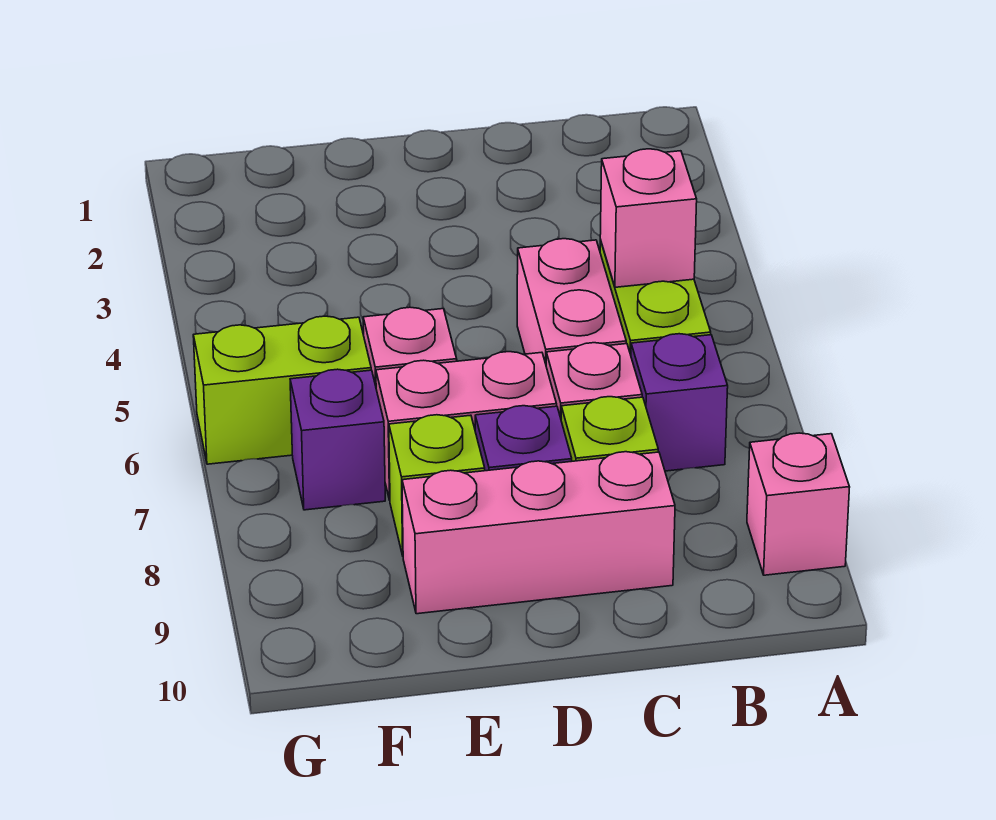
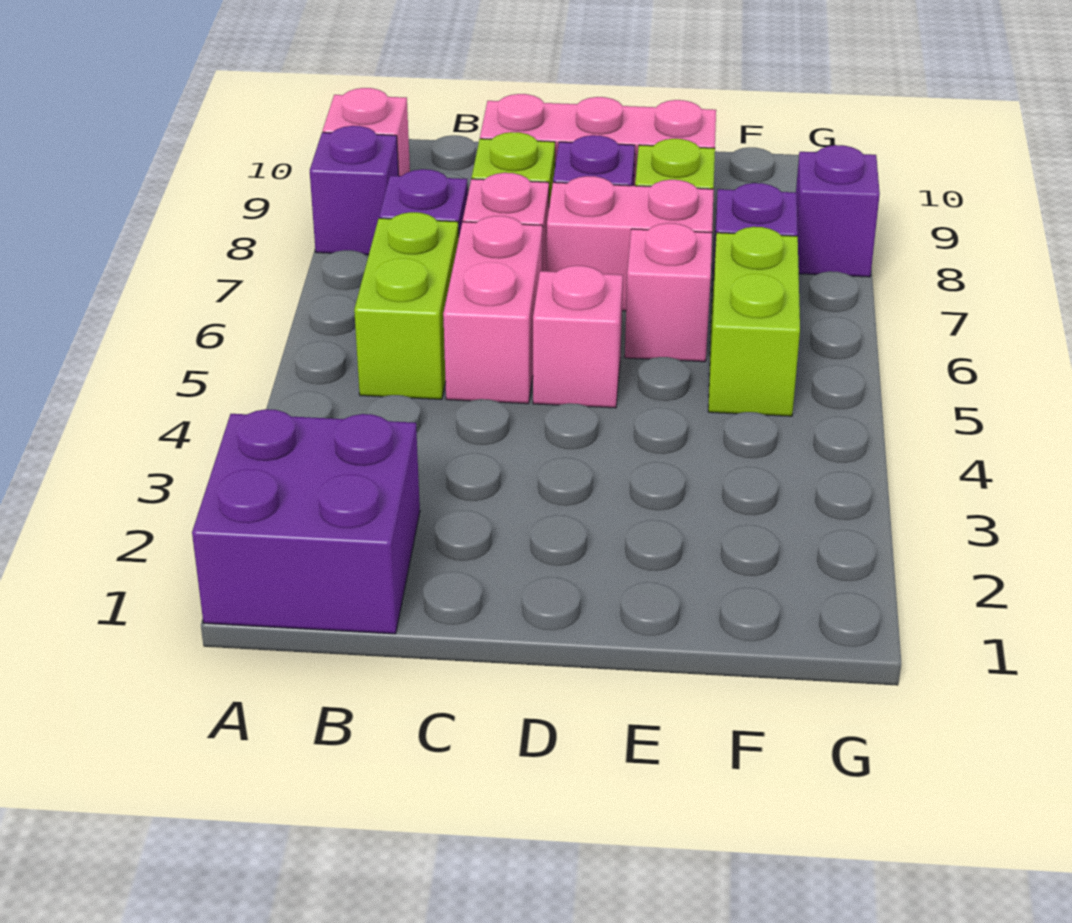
none -> purple brick A1:B2 level 1
none -> purple brick A8 level 1
pink brick B5 level 2 -> pink brick D5 level 1
lime brick F6:G6 level 1 -> lime brick F5:F6 level 1
none -> purple brick G8 level 1

